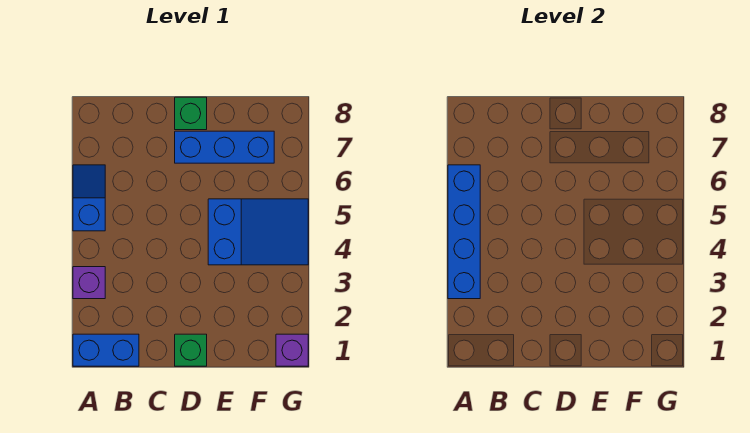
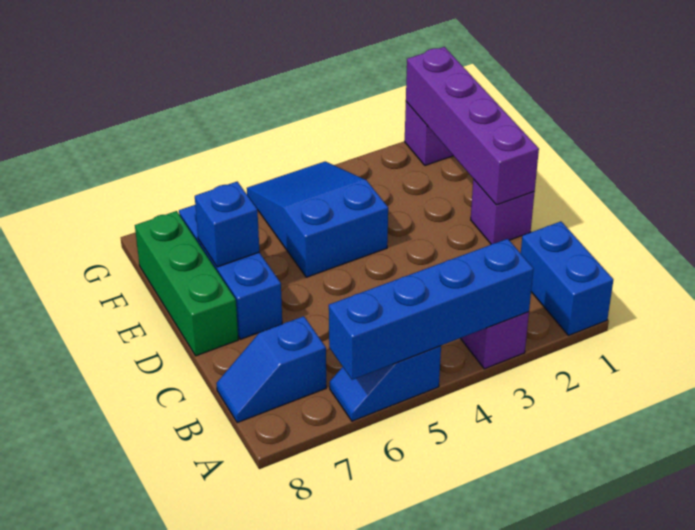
none -> blue slope B7:B8 level 1 top 7
green brick D1 level 1 -> purple brick D1 level 1
none -> purple brick D1:G1 level 2
green brick D8 level 1 -> green brick D8:F8 level 1
none -> blue brick E7 level 2

